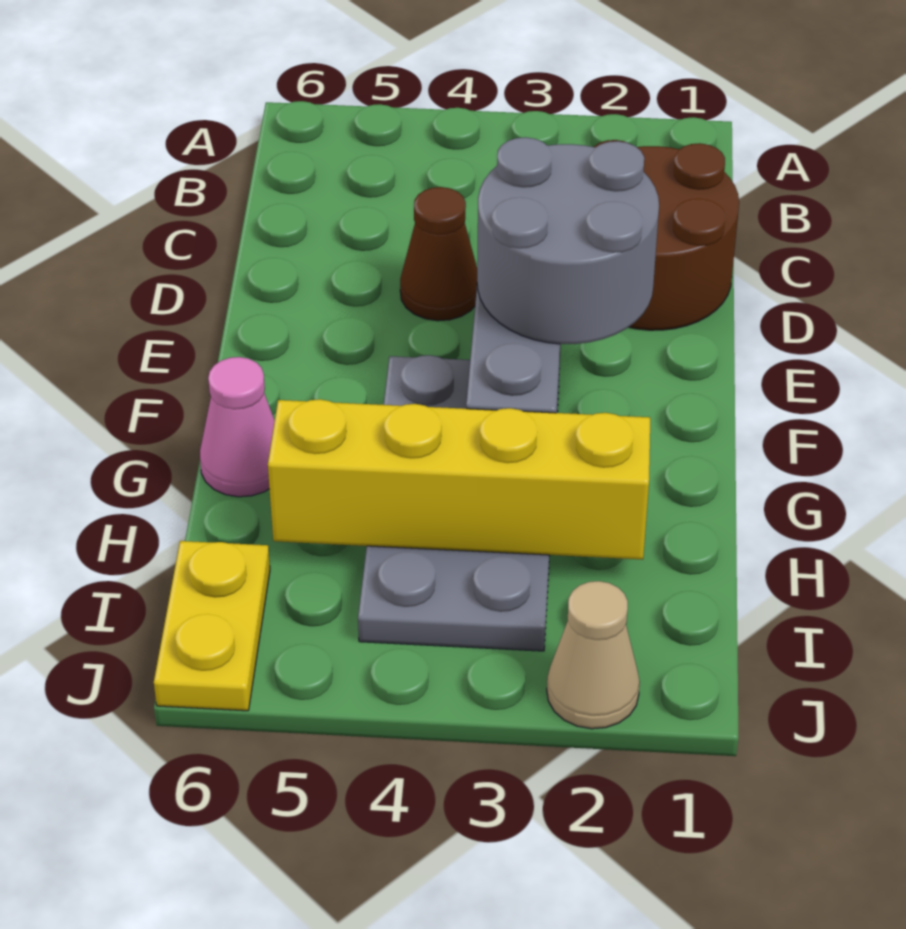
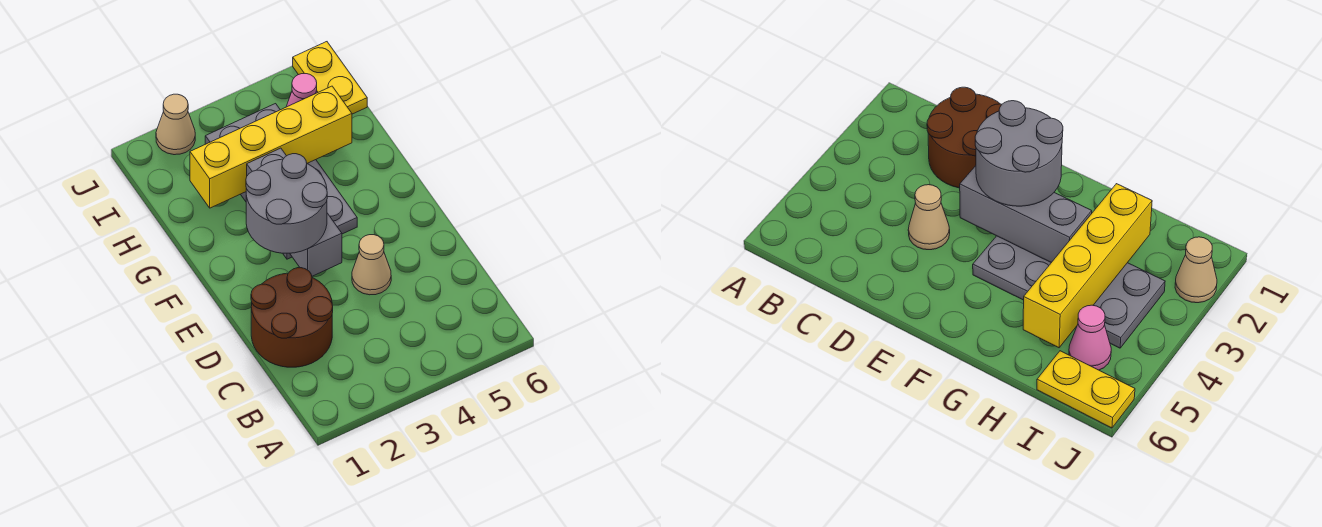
brown cone D4 level 1 -> tan cone D4 level 1
pink cone G6 level 1 -> pink cone I5 level 1

